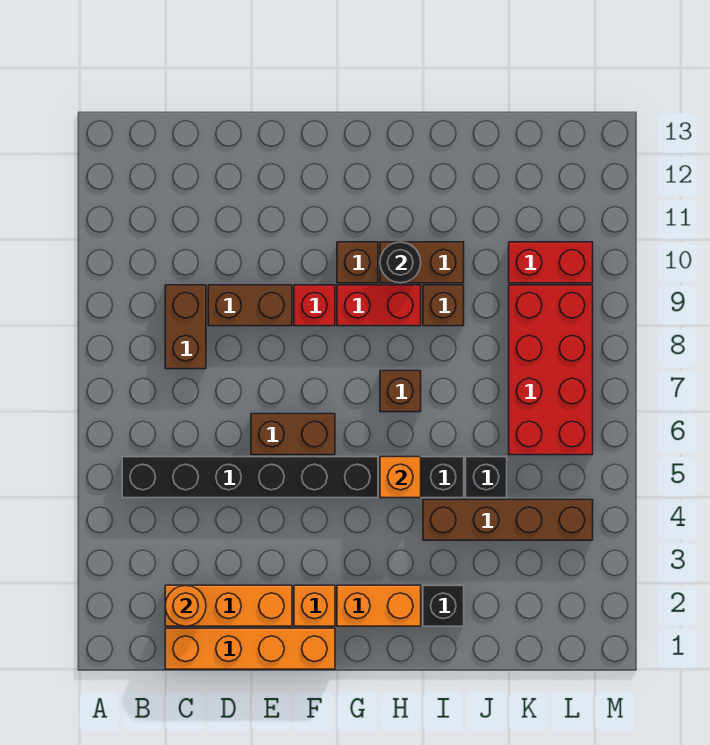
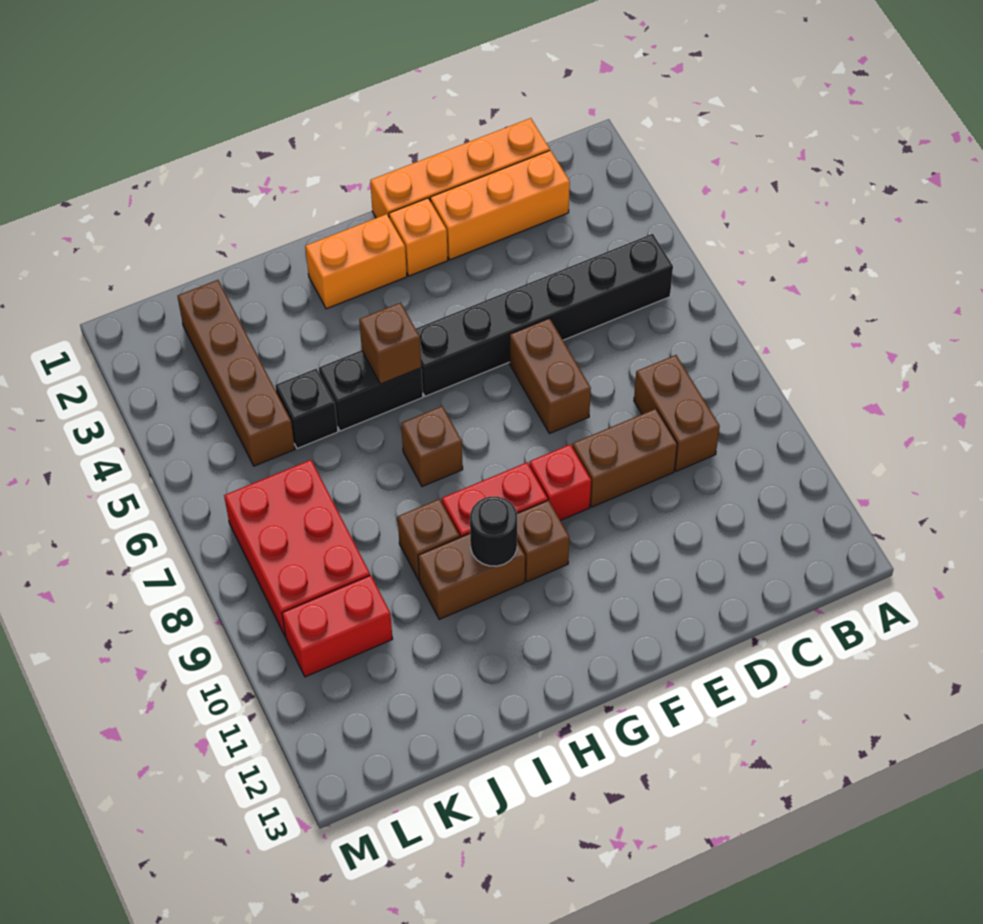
orange round brick C2 level 2 -> none
brown brick E6:F6 level 1 -> brown brick E6:E7 level 1
orange brick H5 level 2 -> brown brick H5 level 2
black brick I2 level 1 -> none
brown brick I4:L4 level 1 -> brown brick K2:K5 level 1
red brick K6:L9 level 1 -> red brick K7:L9 level 1

